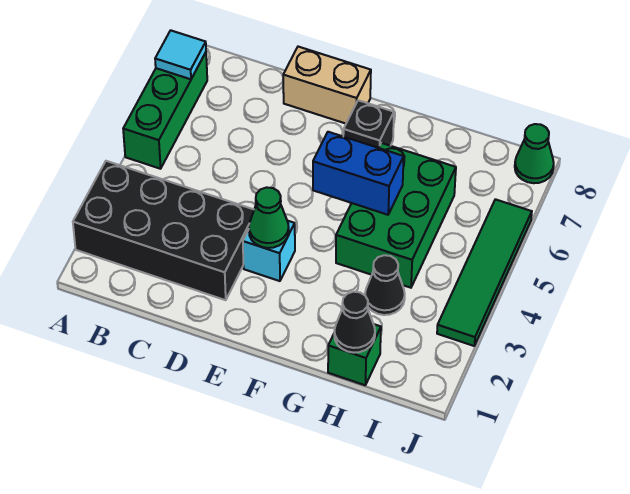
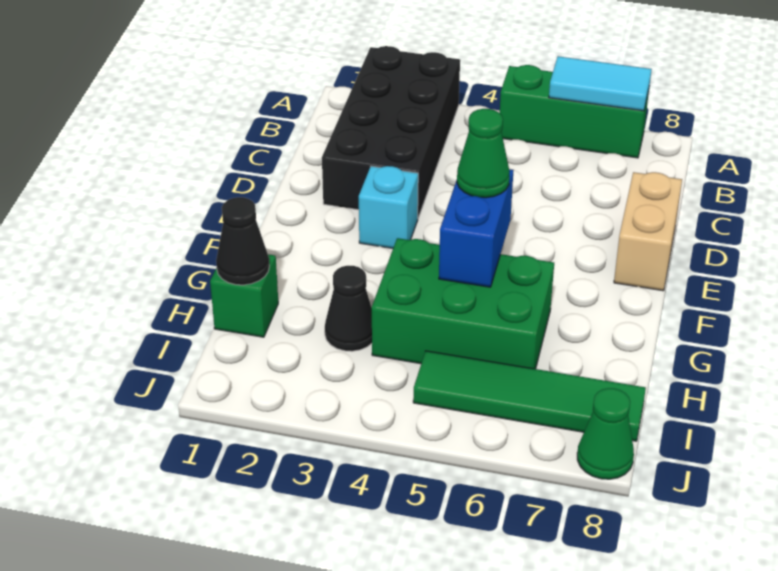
cyan tile A7 level 2 -> cyan tile A6:A7 level 2
green cone E3 level 2 -> green cone F5 level 3
black brick F7 level 1 -> none
green tile J3:J6 level 1 -> green tile I5:I8 level 1

